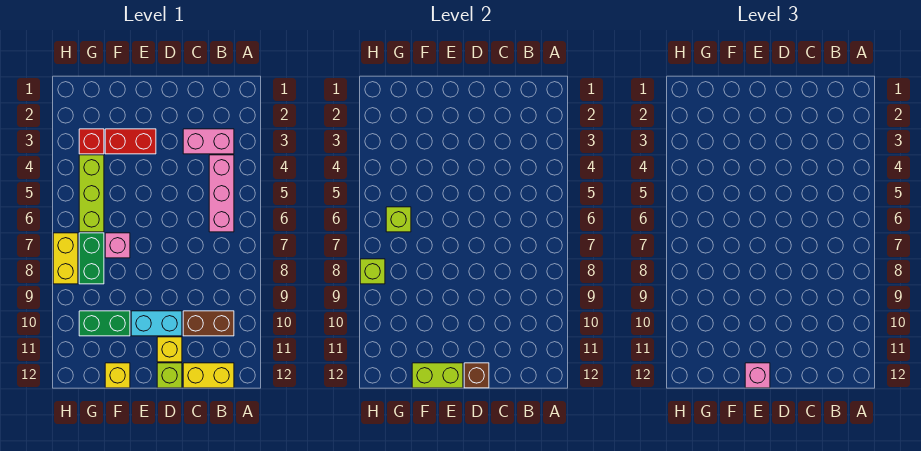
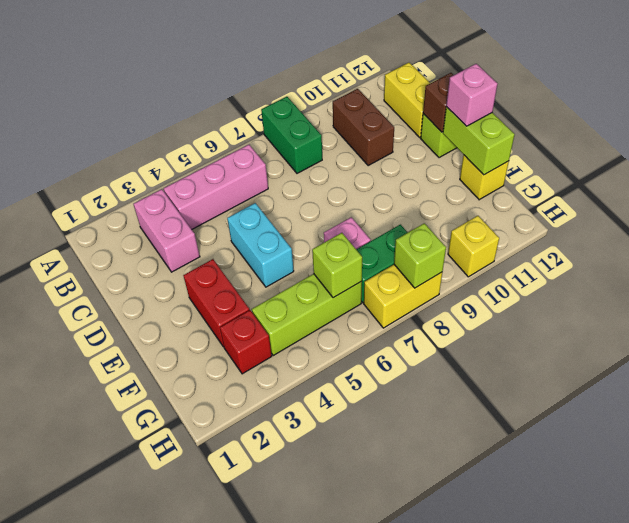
cyan brick D10:E10 level 1 -> cyan brick D5:E5 level 1
yellow brick D11 level 1 -> yellow brick H10 level 1
green brick F10:G10 level 1 -> green brick A8:B8 level 1

